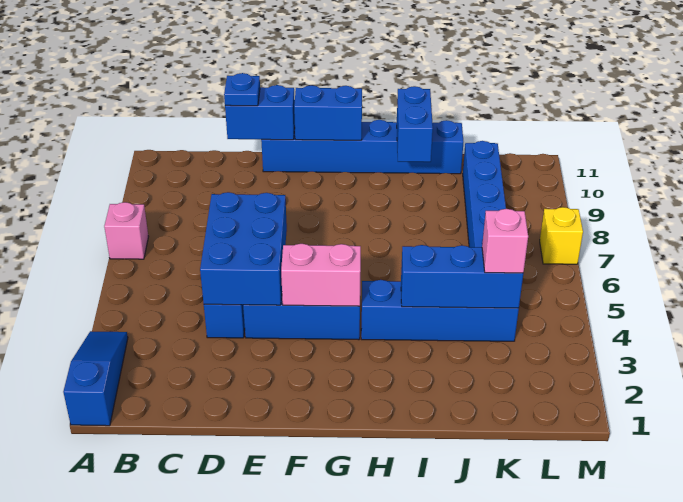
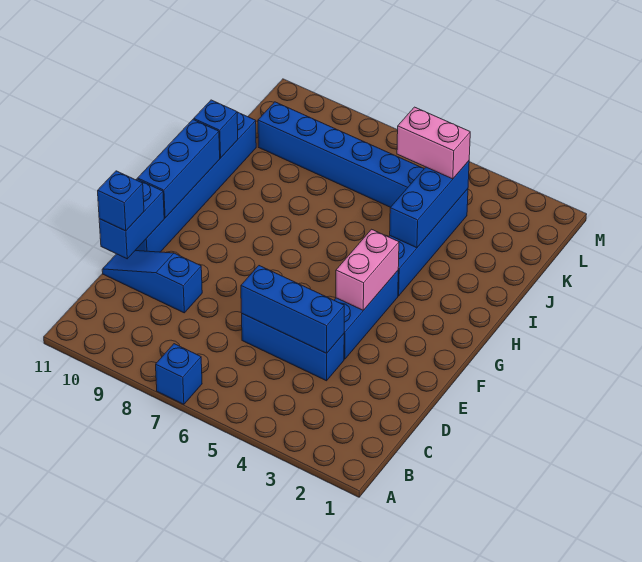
blue slope A1:A3 level 1 top 1 -> blue slope D9:D11 level 1 top 9
pink brick A7 level 1 -> blue brick A7 level 1
blue brick D4:E6 level 2 -> blue brick D4:D6 level 2
blue plate D11 level 3 -> blue brick D11 level 3
blue brick F11:G11 level 2 -> blue brick F11:H11 level 2
blue brick I10:I11 level 2 -> blue brick I11 level 2
pink brick K4 level 3 -> pink brick K4:K5 level 3
yellow brick M7 level 1 -> none

